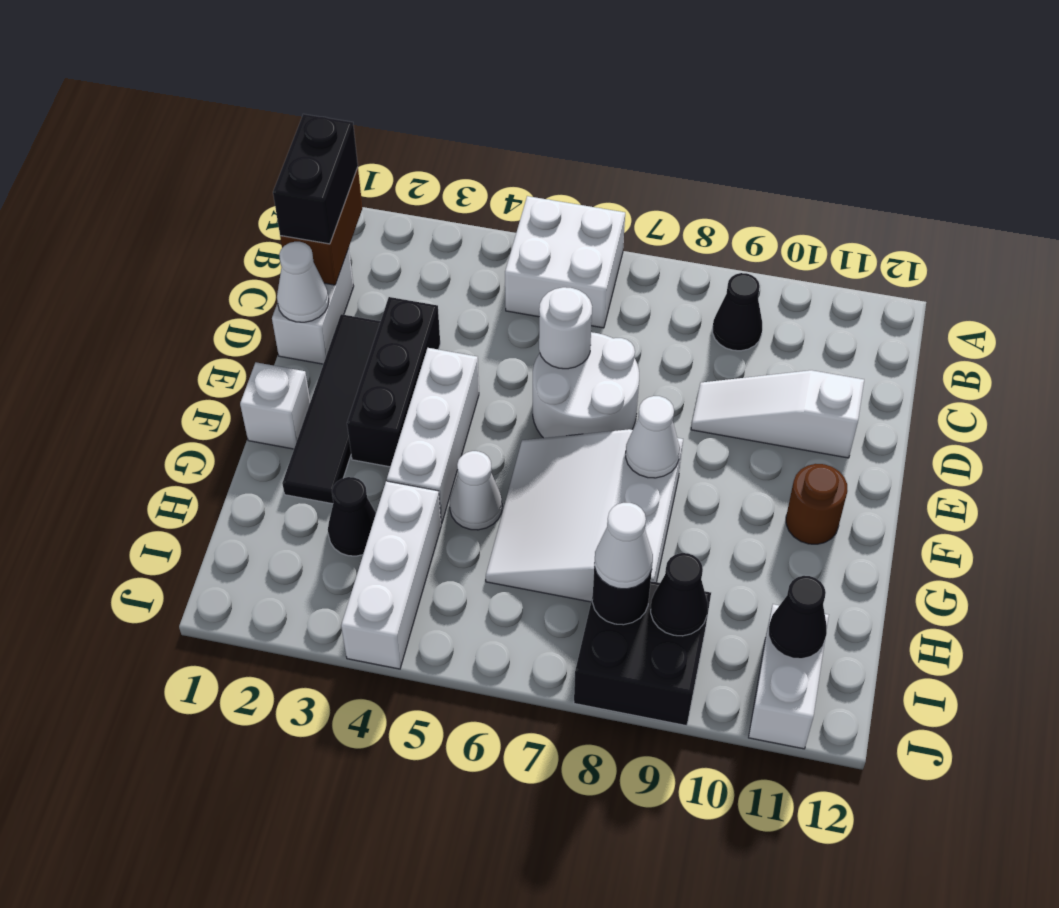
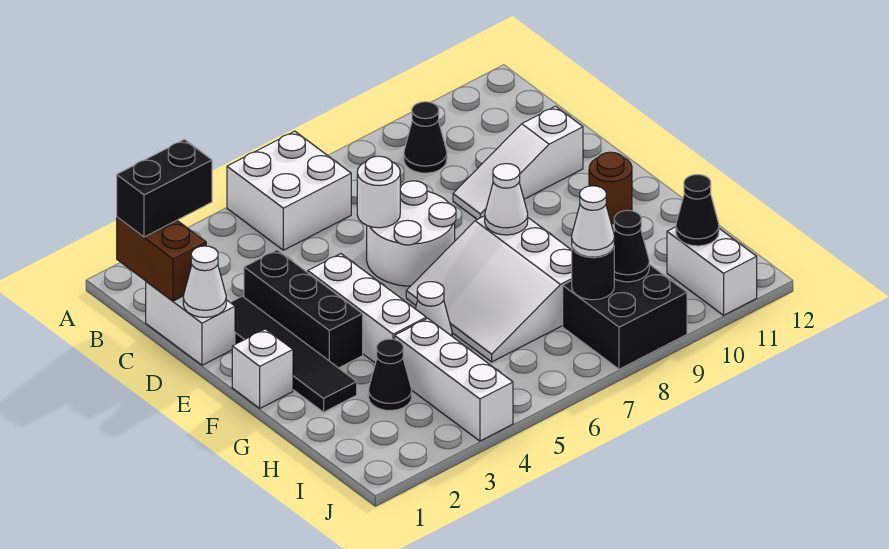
black brick B1:C1 level 3 -> black brick B1:B2 level 3

